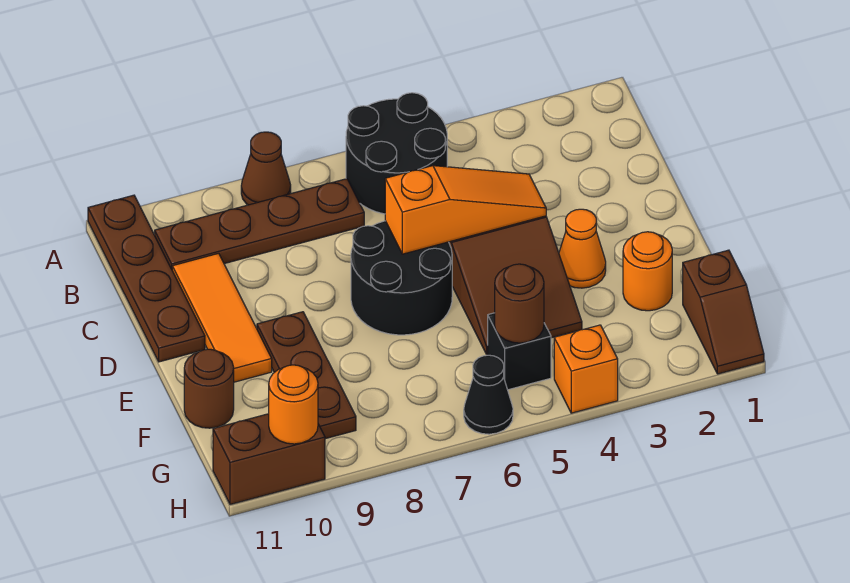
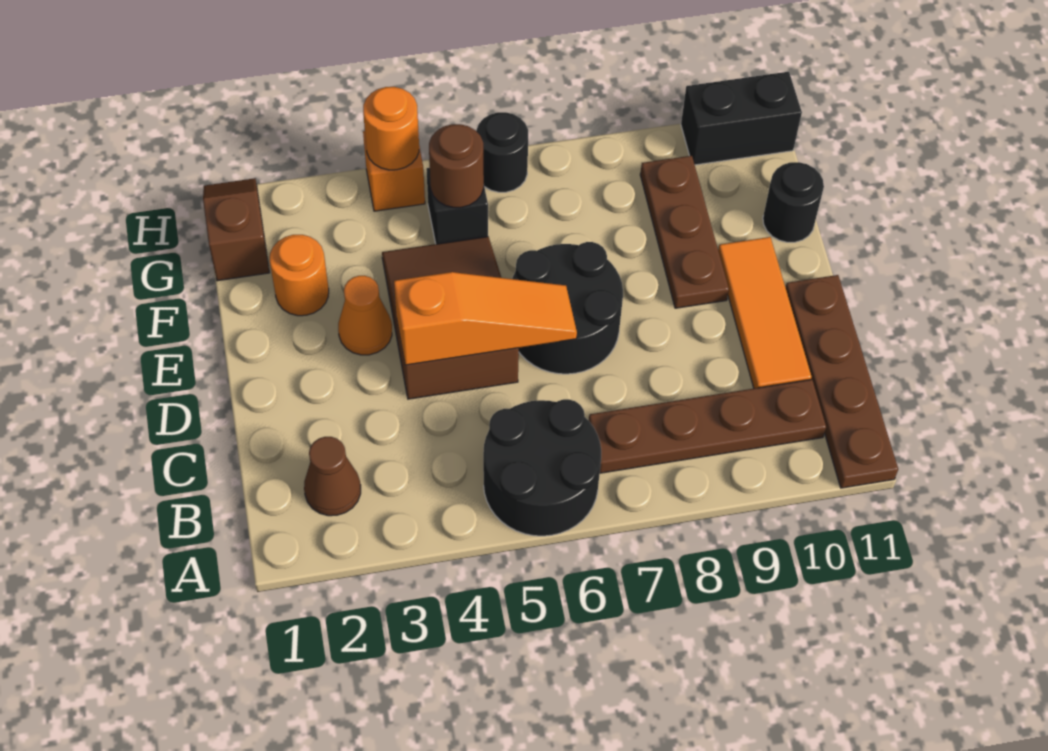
brown cone A8 level 1 -> brown cone B2 level 1
orange slope D4:D6 level 2 top 6 -> orange slope D4:D6 level 2 top 4
brown round brick F11 level 1 -> black round brick F11 level 1
black cone H6 level 1 -> black round brick H6 level 1
brown brick H10:H11 level 1 -> black brick H10:H11 level 1
orange round brick H10 level 2 -> orange round brick H4 level 2

